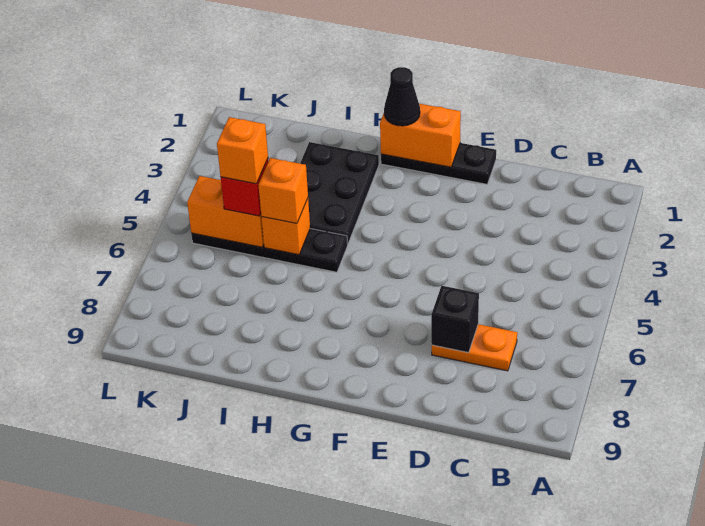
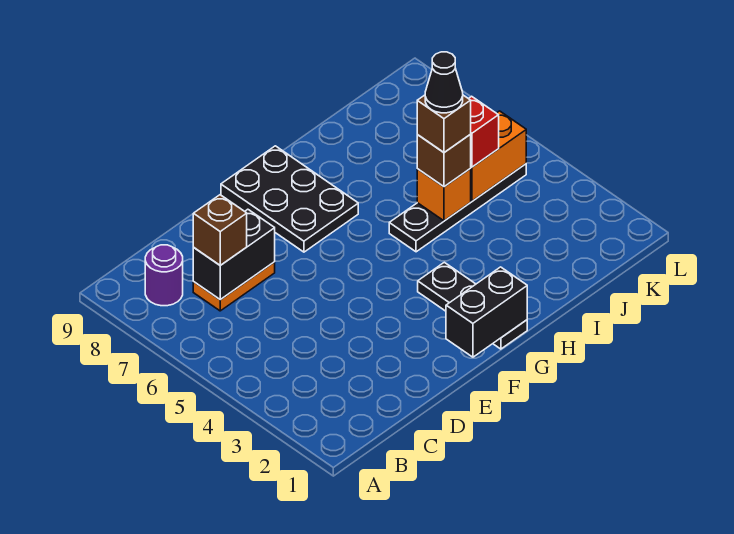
none -> purple round brick B8 level 1
none -> brown brick C7 level 3
black brick D7 level 2 -> black brick C7:D7 level 2
black plate E1:G1 level 1 -> black plate G1:G3 level 1
orange brick F1:G1 level 2 -> black brick F1:G1 level 2
black cone G1 level 3 -> black cone I5 level 5
black plate H2:I4 level 1 -> black plate F7:G9 level 1
orange brick I5 level 3 -> brown brick I5 level 3
none -> brown brick I5 level 4
orange brick J5 level 4 -> none

